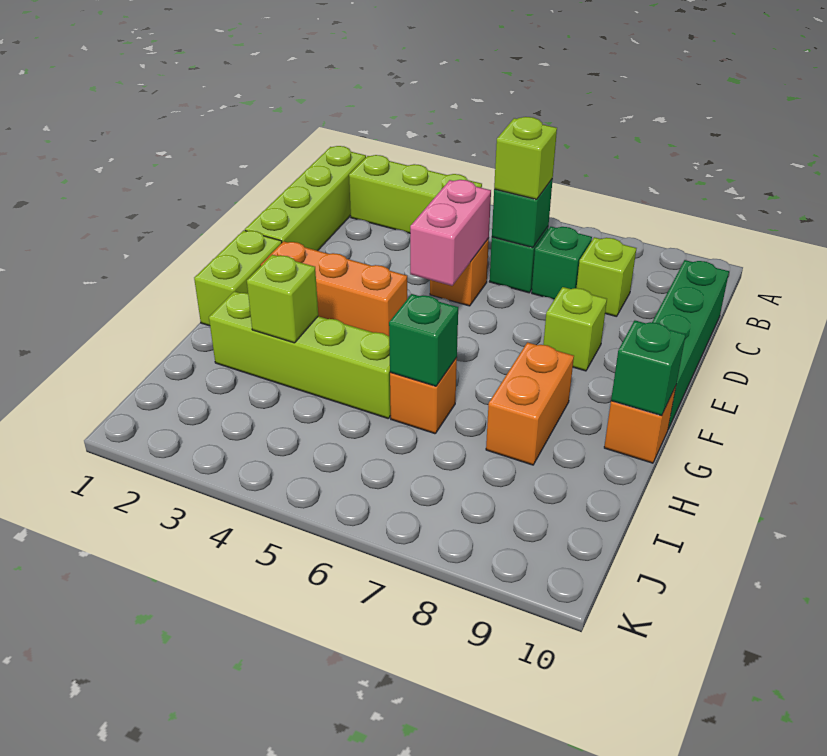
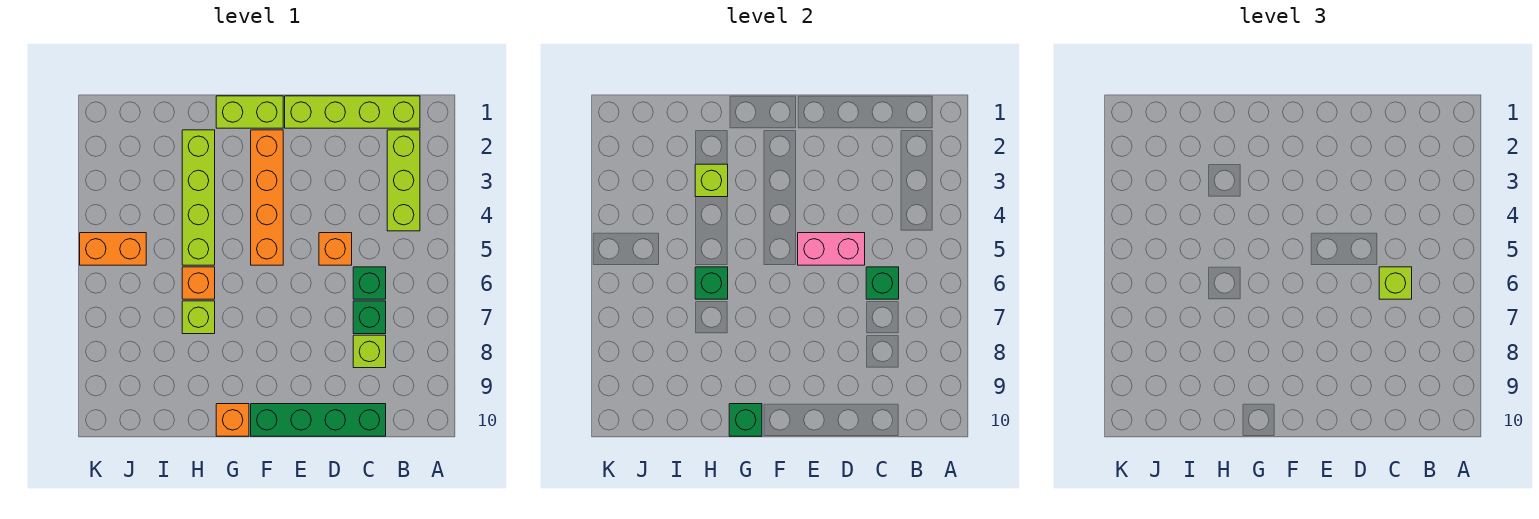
lime brick E8 level 1 -> lime brick H7 level 1
orange brick F2:F4 level 1 -> orange brick F2:F5 level 1
orange brick G8:H8 level 1 -> orange brick J5:K5 level 1

